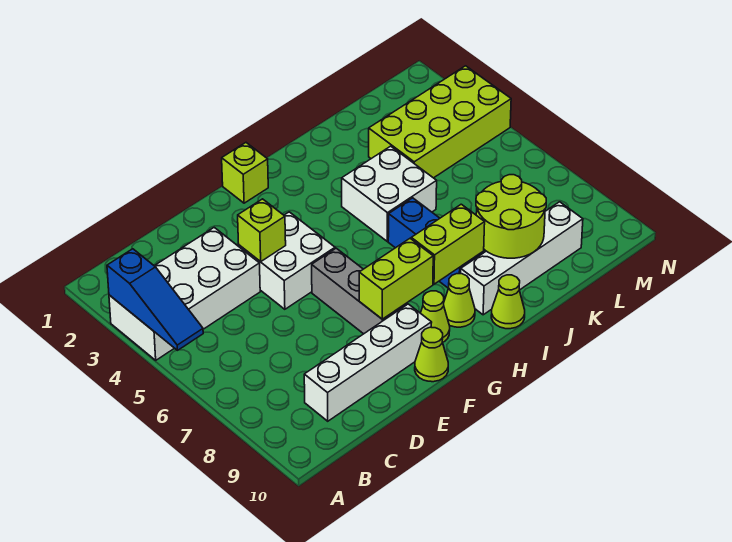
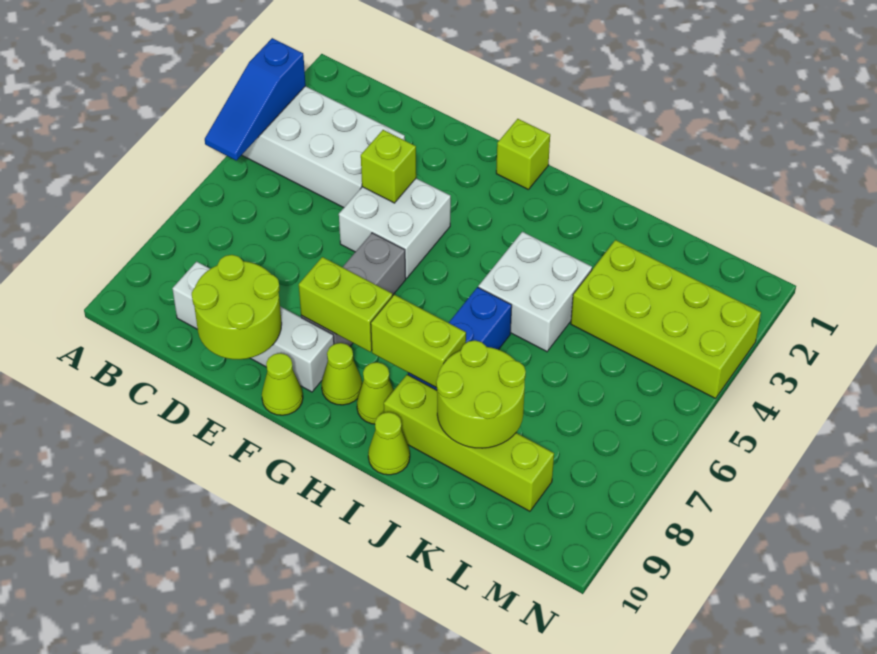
none -> lime round brick D9:E10 level 2
white brick I9:L9 level 1 -> lime brick I9:L9 level 1

